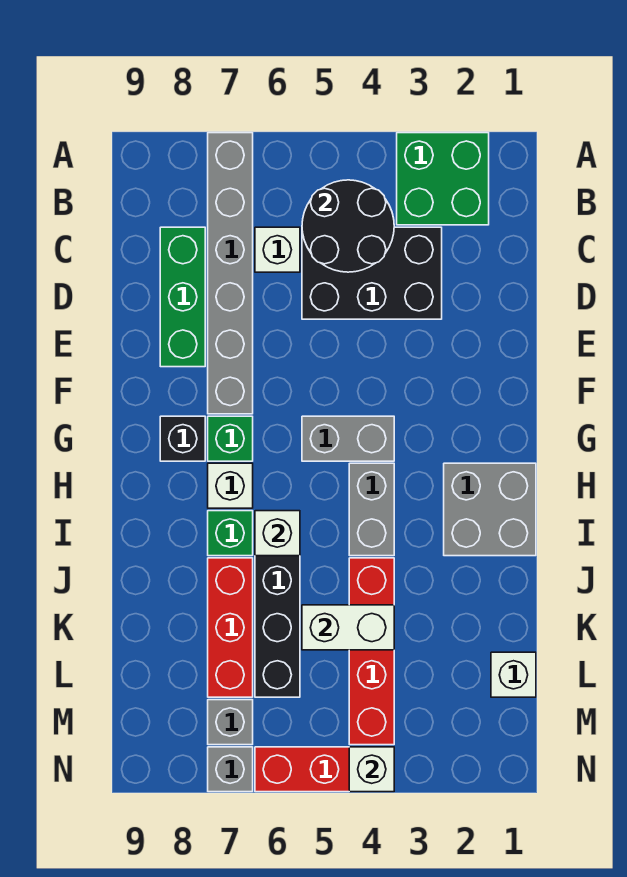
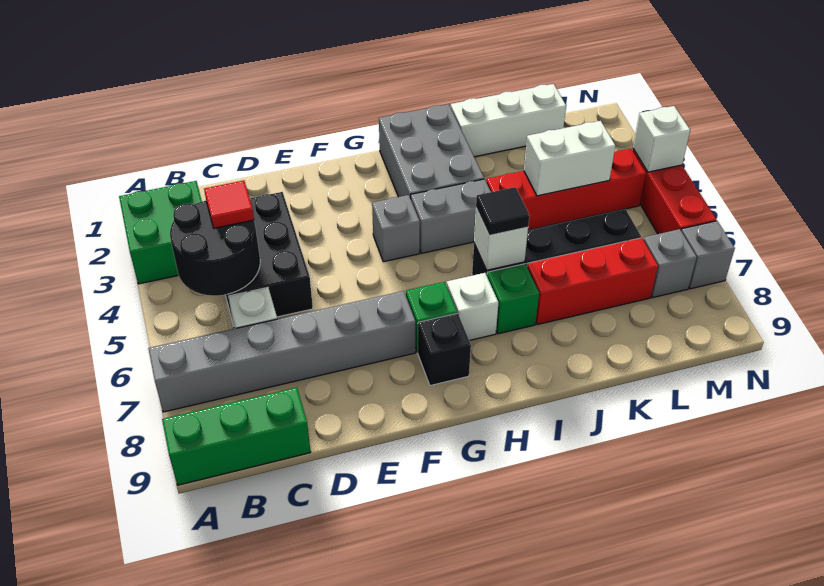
none -> red tile C4 level 3
green brick C8:E8 level 1 -> green brick A9:C9 level 1
grey brick G4:G5 level 1 -> grey brick G4 level 1
grey brick H1:I2 level 1 -> grey brick H1:I3 level 1
none -> black tile I6 level 3
white brick K4:K5 level 2 -> white brick K4:L4 level 2
white brick L1 level 1 -> white brick J1:L1 level 1

